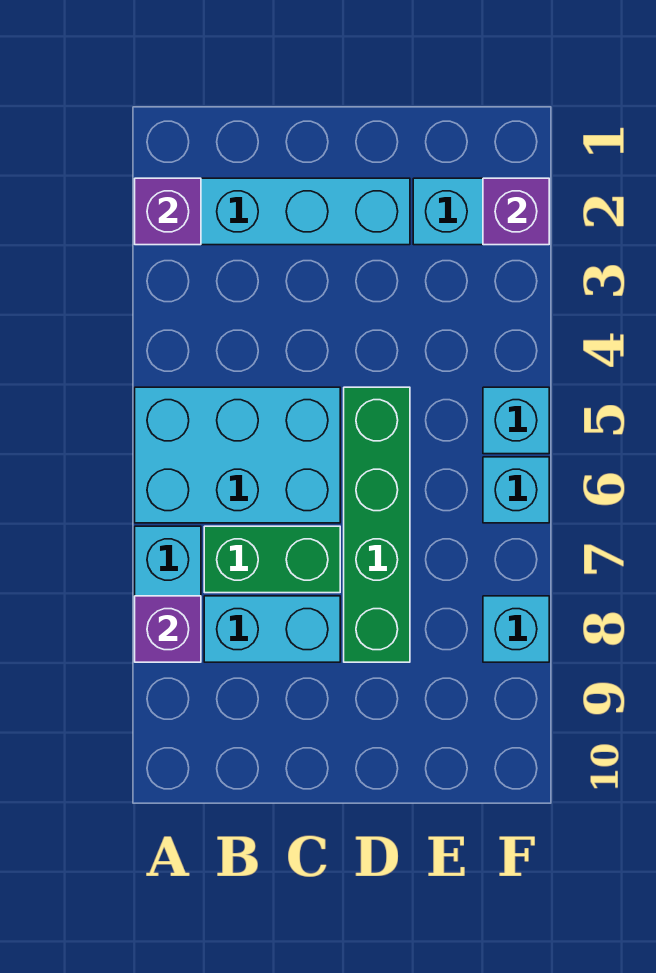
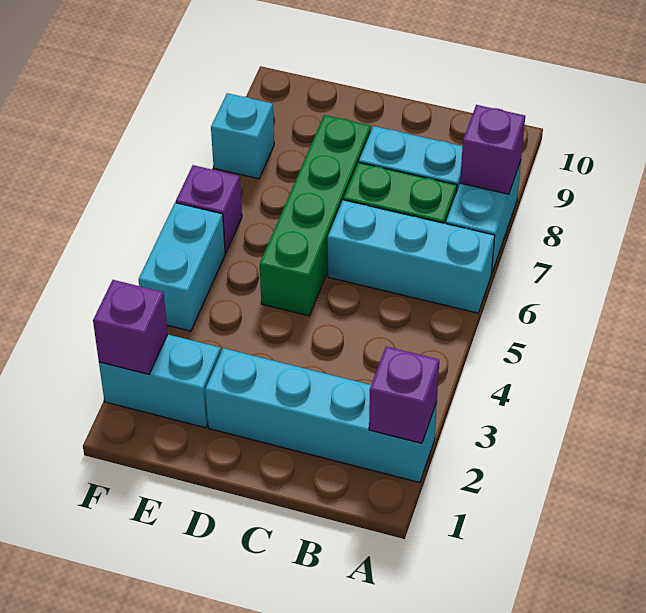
cyan brick A5:C6 level 1 -> cyan brick A6:C6 level 1
cyan brick F5 level 1 -> cyan brick F4:F5 level 1
cyan brick F6 level 1 -> purple brick F6 level 1

